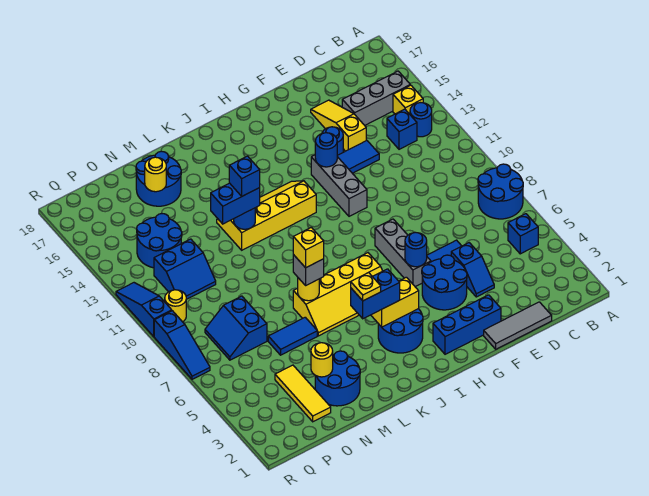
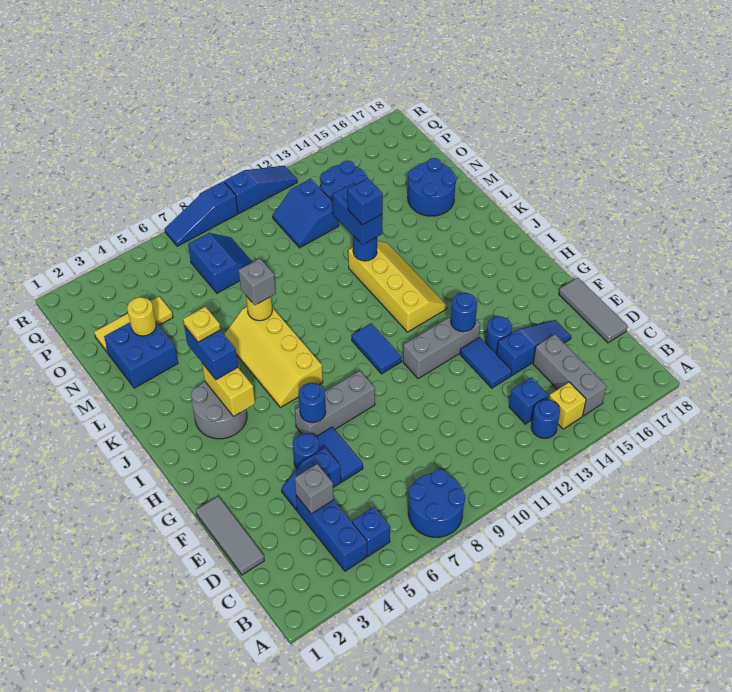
none -> grey brick D4 level 2
none -> grey tile D18:F18 level 1
yellow slope E14:E16 level 1 top 14 -> blue slope E14:E16 level 1 top 14
blue brick F2:H2 level 1 -> blue brick B4:D4 level 1
blue round brick F4:G5 level 1 -> blue round brick F5 level 1
blue round brick I3:J4 level 1 -> grey round brick I3:J4 level 1
yellow brick L7 level 4 -> none
blue round brick M2:N3 level 1 -> blue brick M2:N3 level 1
blue tile M6:N6 level 1 -> blue tile H10:I10 level 1
yellow round brick N16 level 2 -> none
blue slope O7:P8 level 1 top O -> blue slope O7:P8 level 1 top 7
yellow round brick Q10 level 1 -> none

